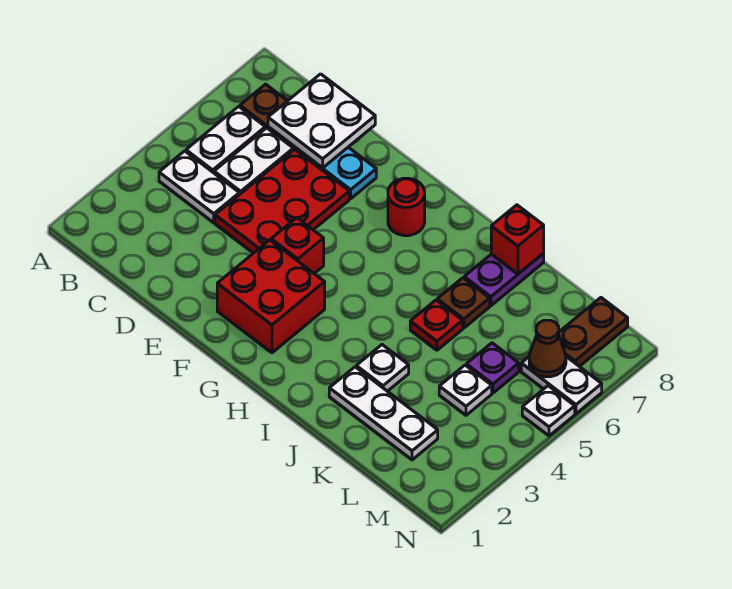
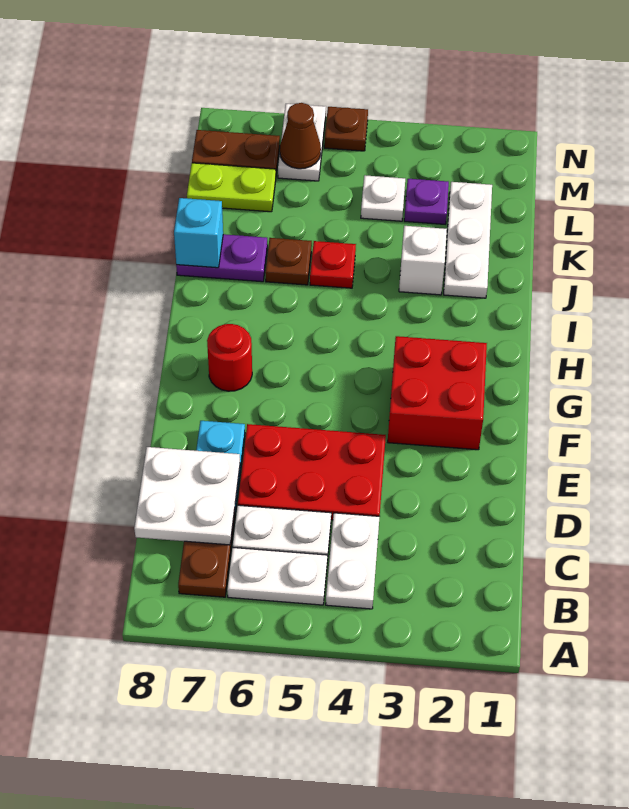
red brick F4 level 1 -> none
white plate J3 level 1 -> white brick J3 level 1
red brick J8 level 2 -> cyan brick J8 level 2
purple plate L5 level 1 -> purple plate L3 level 1
none -> lime plate L7:L8 level 1
white plate N5 level 1 -> brown plate N5 level 1

